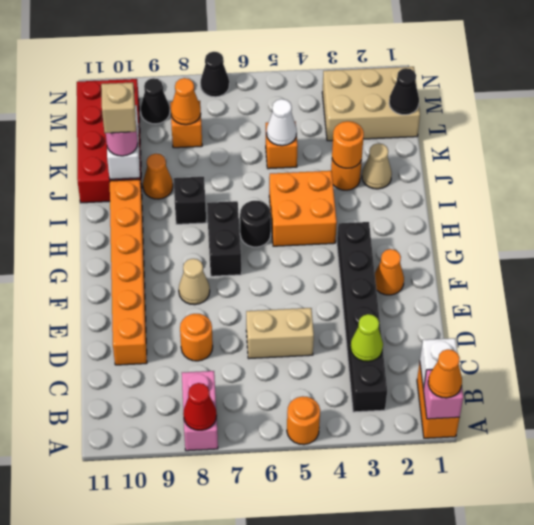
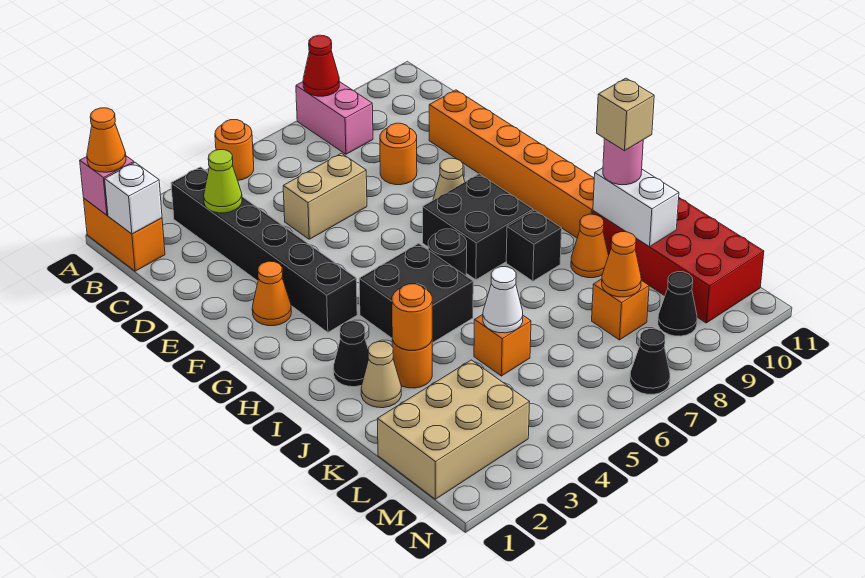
black brick G7:H7 level 1 -> black brick G7:H8 level 1
orange brick H4:I5 level 1 -> black brick H4:I5 level 1
black cone L1 level 2 -> black cone I2 level 1

